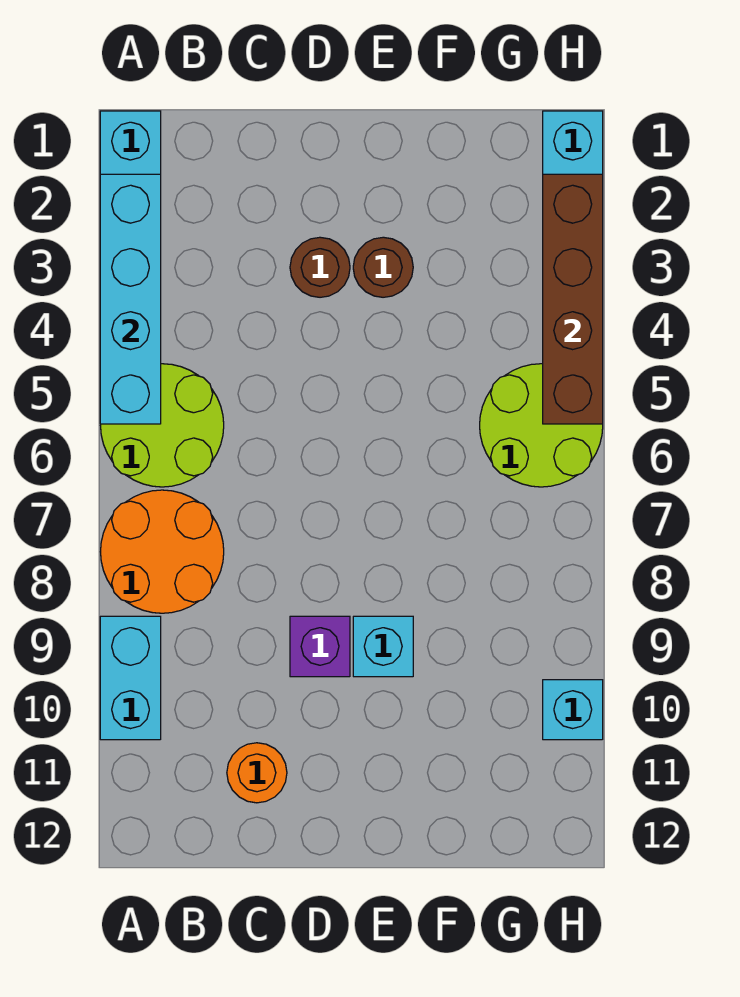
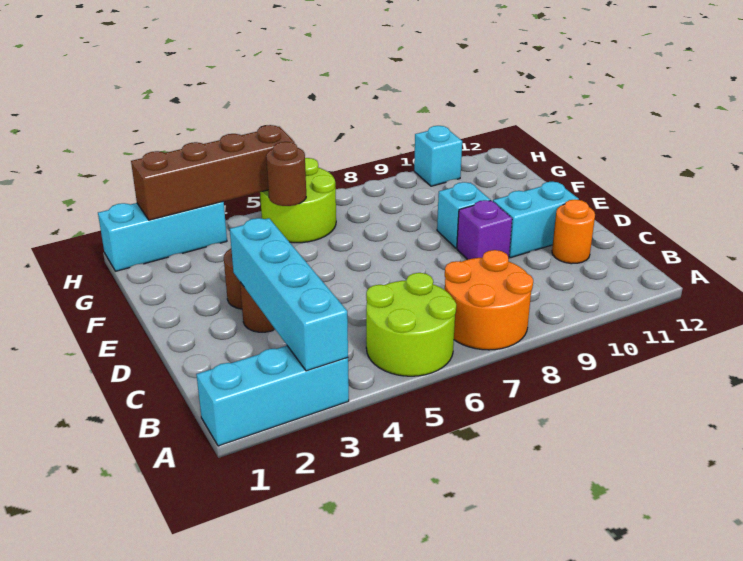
cyan brick A2:A5 level 2 -> cyan brick A3:D3 level 2
cyan brick A9:A10 level 1 -> cyan brick D10:D11 level 1
none -> brown round brick G5 level 2

